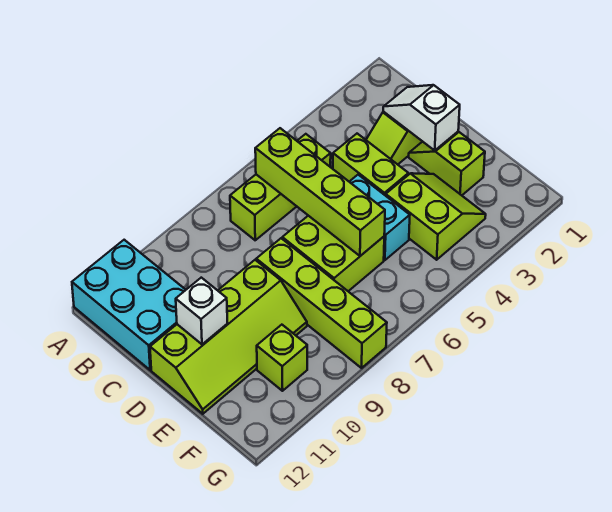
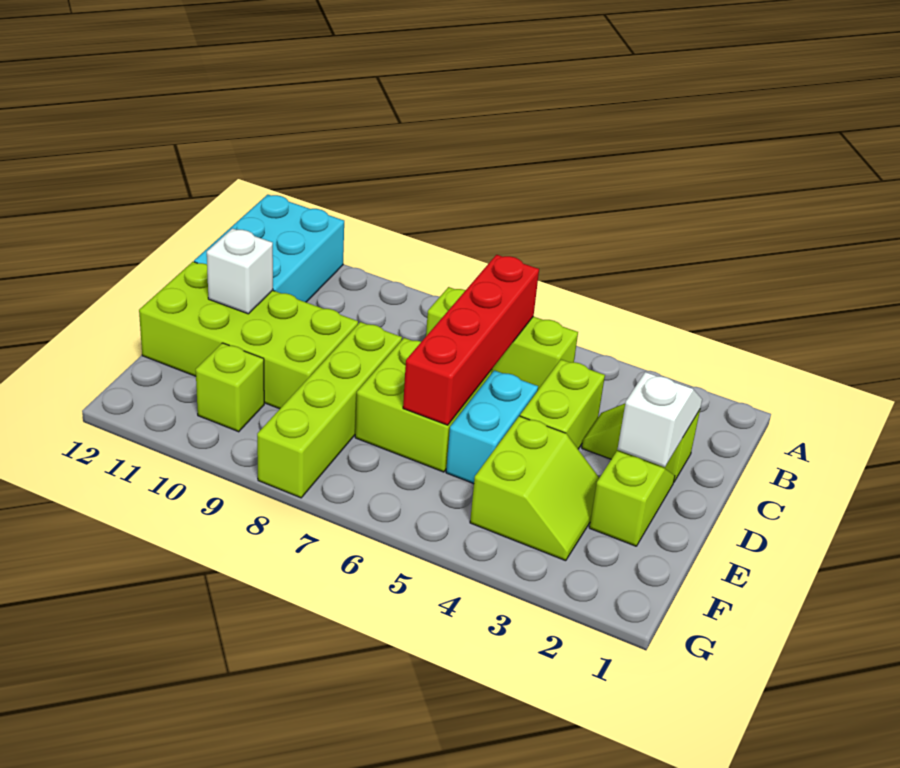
lime brick B6:E6 level 2 -> red brick B6:E6 level 2
lime slope D9:E12 level 1 top D -> lime brick D9:E12 level 1

